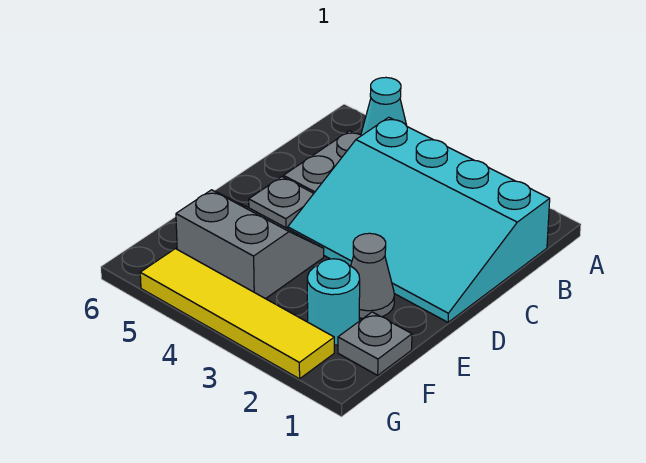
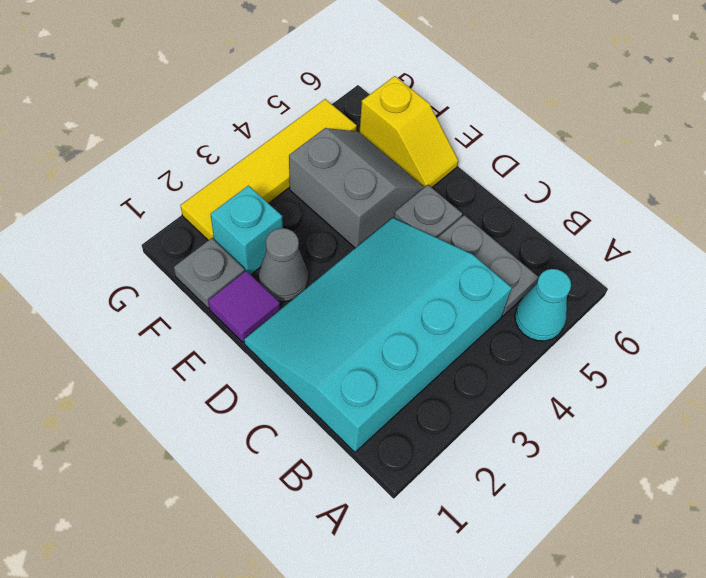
none -> purple tile E1 level 1
grey slope E4:F5 level 1 top F -> grey slope E4:F5 level 1 top 4
none -> yellow slope E6:F6 level 1 top F
cyan round brick F2 level 1 -> cyan brick F2 level 1

